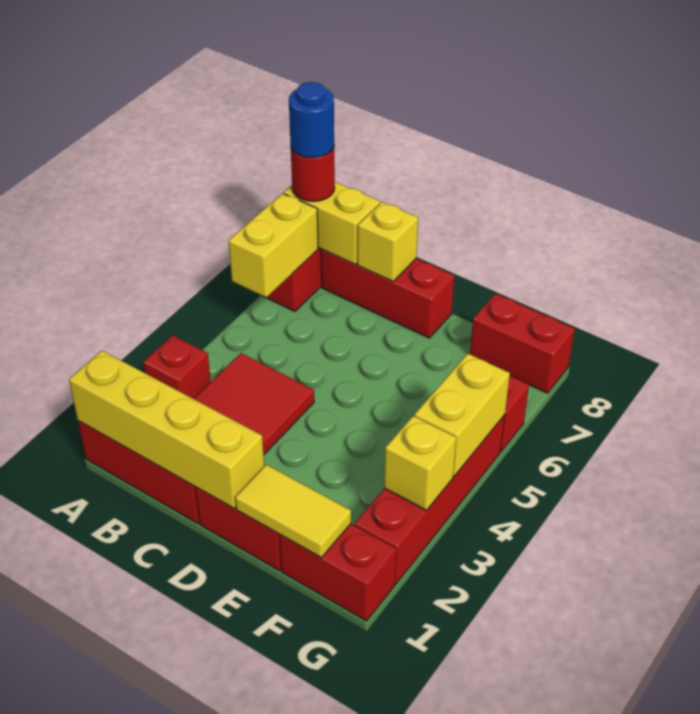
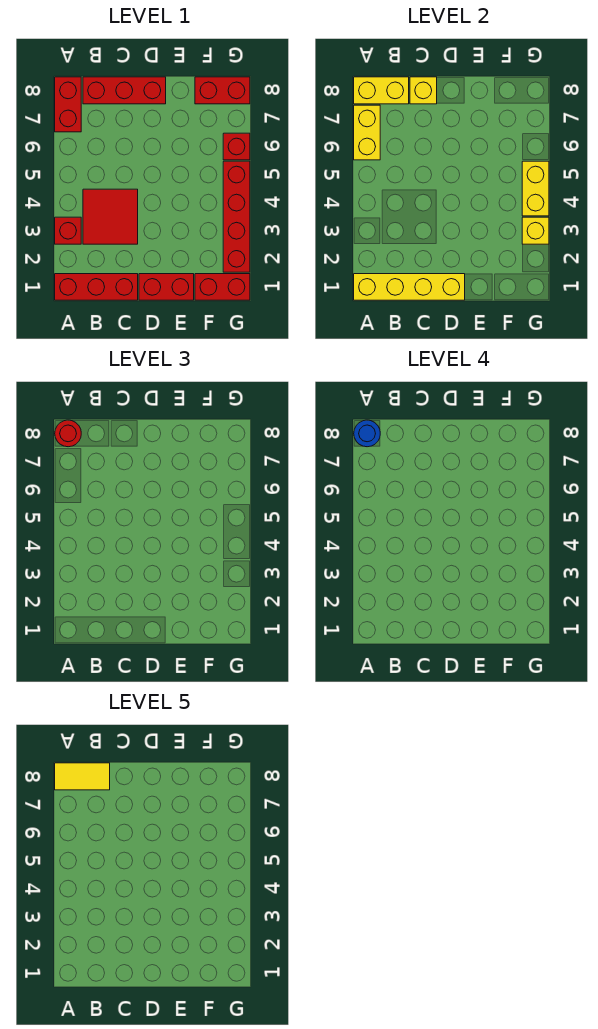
yellow tile E1:F1 level 2 -> yellow tile A8:B8 level 5

